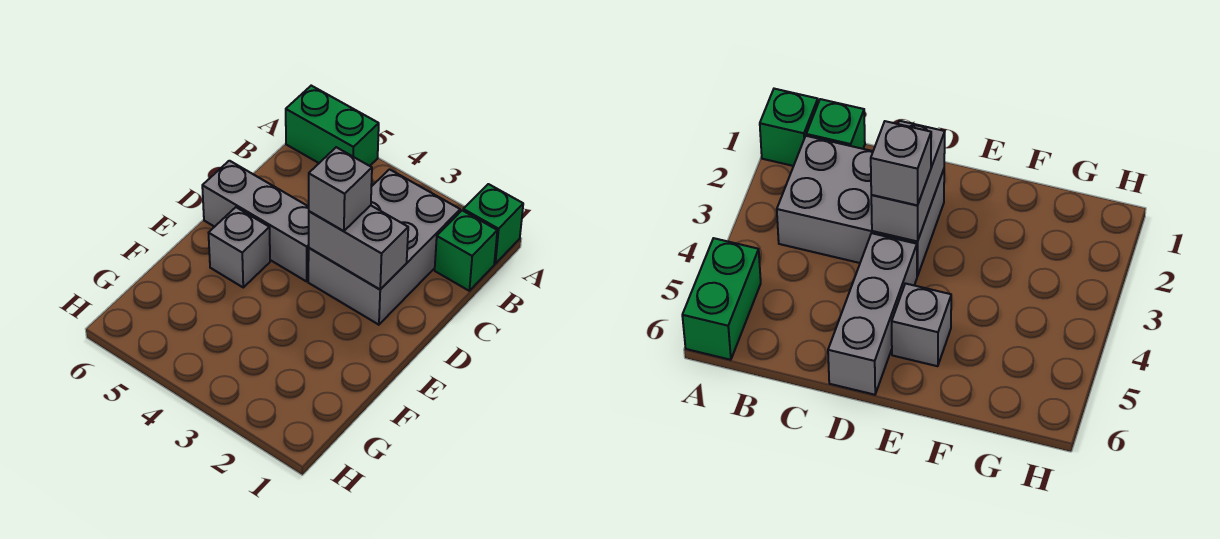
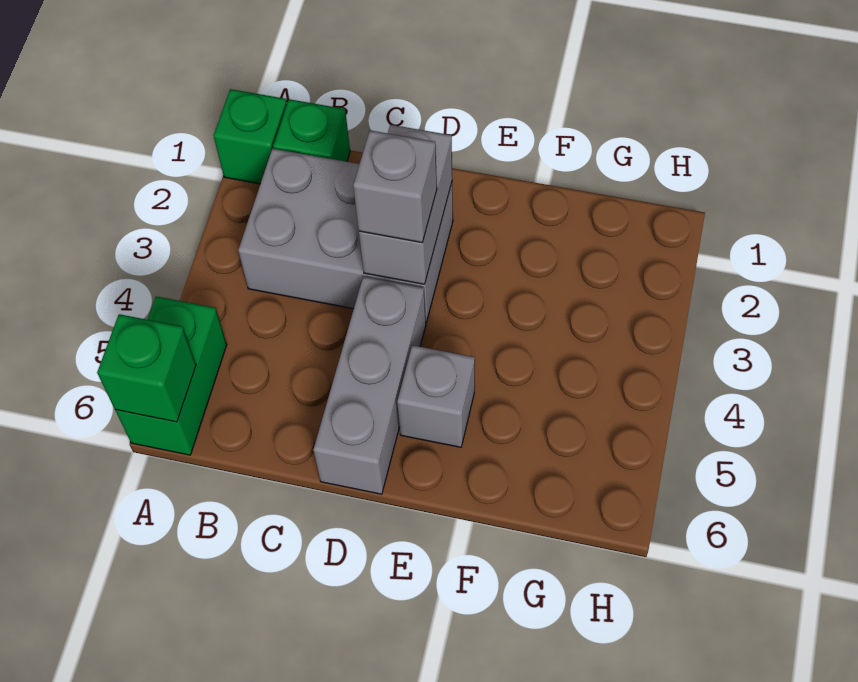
none -> green brick A6 level 2

